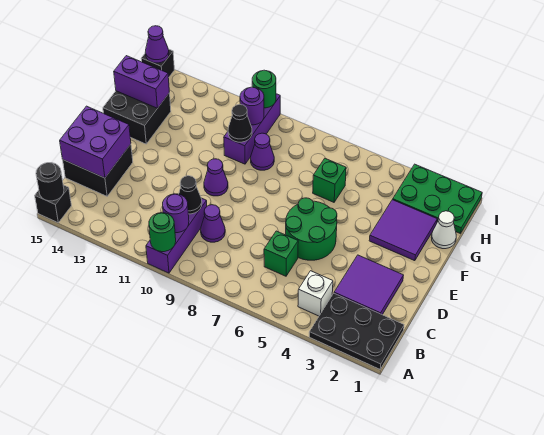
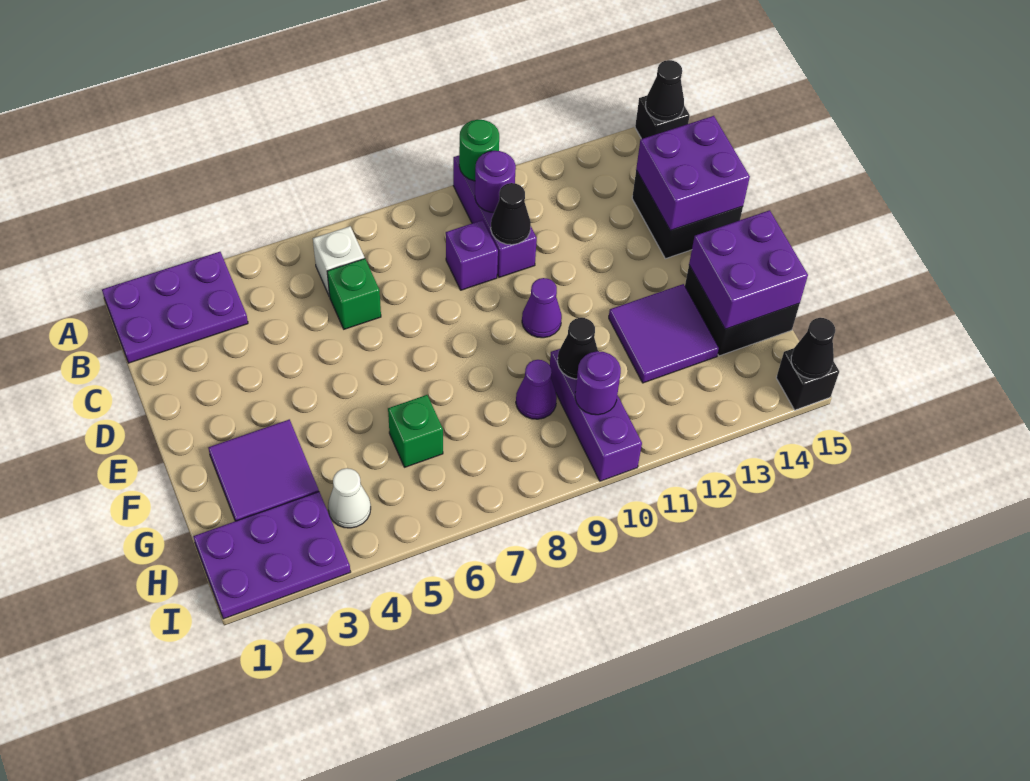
black plate A1:B3 level 1 -> purple plate A1:B3 level 1
black round brick A15 level 2 -> black cone A15 level 2
white brick B4 level 1 -> white brick B6 level 1
purple tile C2:D3 level 1 -> purple tile F12:G13 level 1
purple cone C9 level 1 -> purple brick C9 level 1
green round brick D5:E6 level 1 -> none
white cone G1 level 1 -> white cone H4 level 1
purple brick G14:G15 level 2 -> purple brick F14:G15 level 2
green plate H1:I3 level 1 -> purple plate H1:I3 level 1
green round brick I10 level 2 -> none
purple cone I15 level 2 -> black cone I15 level 2

